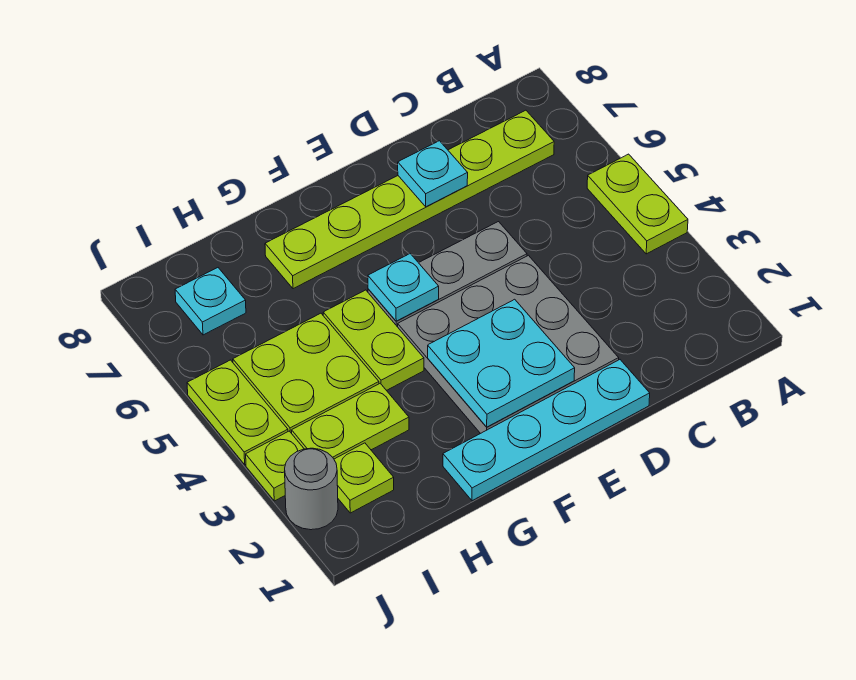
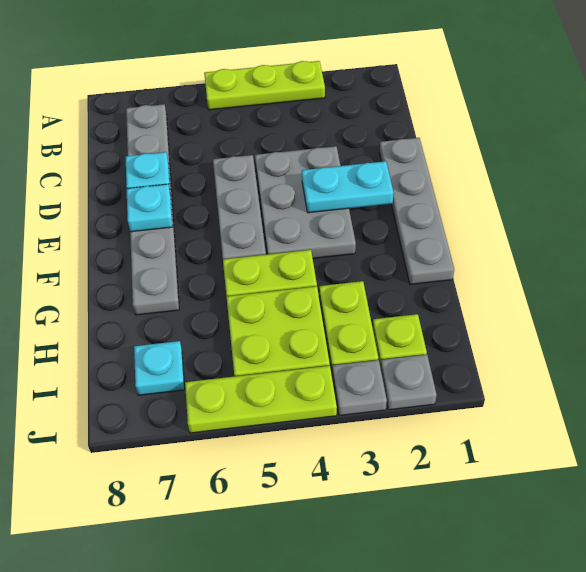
lime plate A4:A5 level 1 -> lime plate A3:A5 level 1
lime plate B7:G7 level 1 -> grey plate B7:G7 level 1
cyan plate D1:G1 level 1 -> grey plate D1:G1 level 1
grey plate D2:F4 level 1 -> grey plate D3:F4 level 1
cyan plate E2:F3 level 2 -> cyan plate E2:E3 level 2
cyan plate F5 level 2 -> cyan plate E7 level 2
grey round brick J2 level 1 -> grey plate J2 level 1
lime plate J3 level 1 -> grey plate J3 level 1
lime plate J4:J5 level 1 -> lime plate J4:J6 level 1

